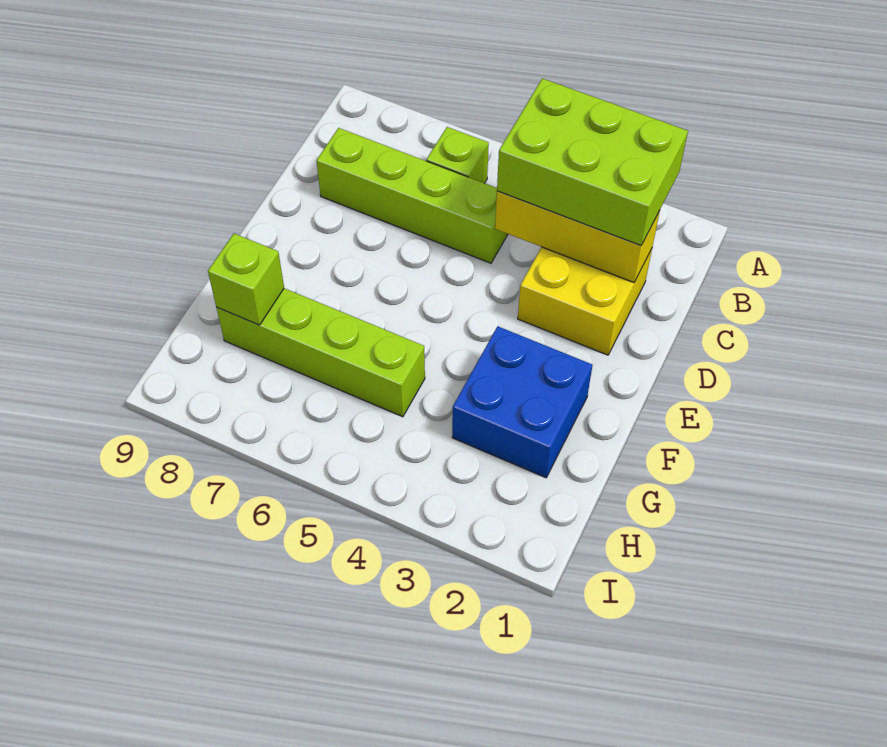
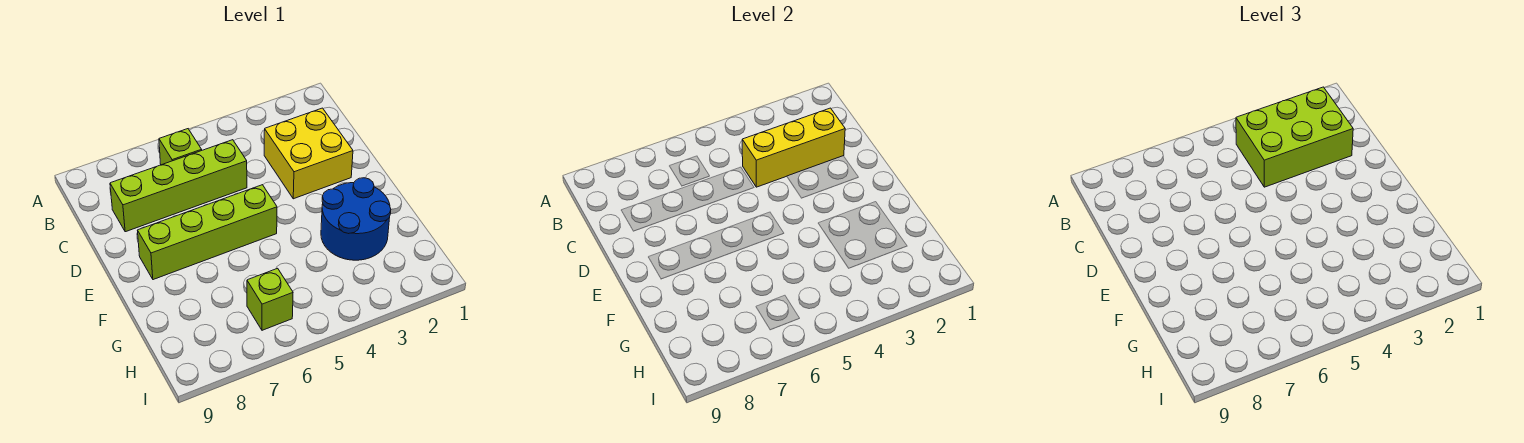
blue brick F2:G3 level 1 -> blue round brick F2:G3 level 1
lime brick G5:G8 level 1 -> lime brick E5:E8 level 1
lime brick G8 level 2 -> lime brick H6 level 1

